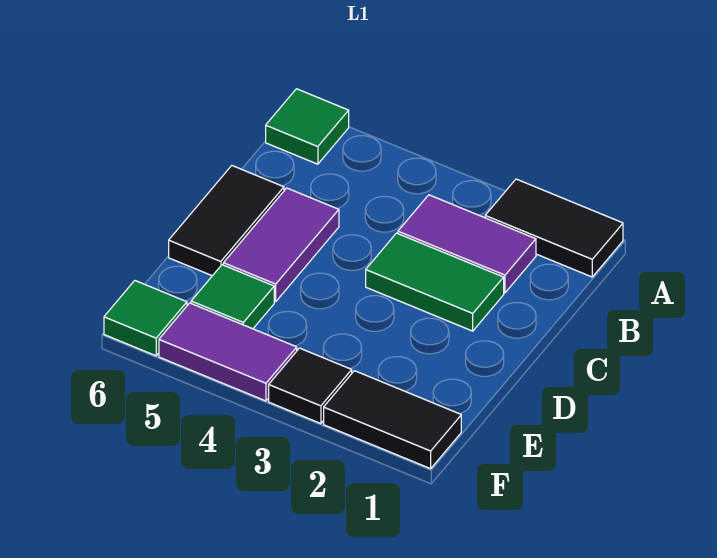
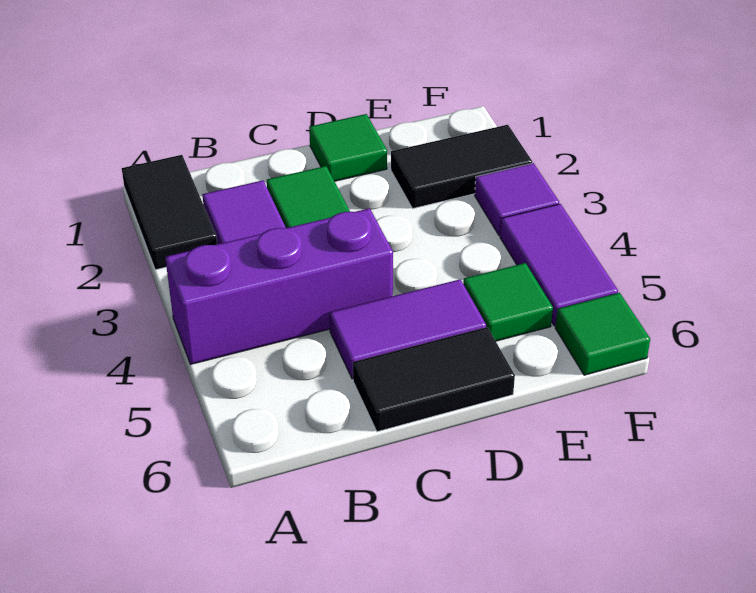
none -> purple brick A4:C4 level 1
green tile A6 level 1 -> green tile D1 level 1
black tile F1:F2 level 1 -> black tile E2:F2 level 1
black tile F3 level 1 -> purple tile F3 level 1

